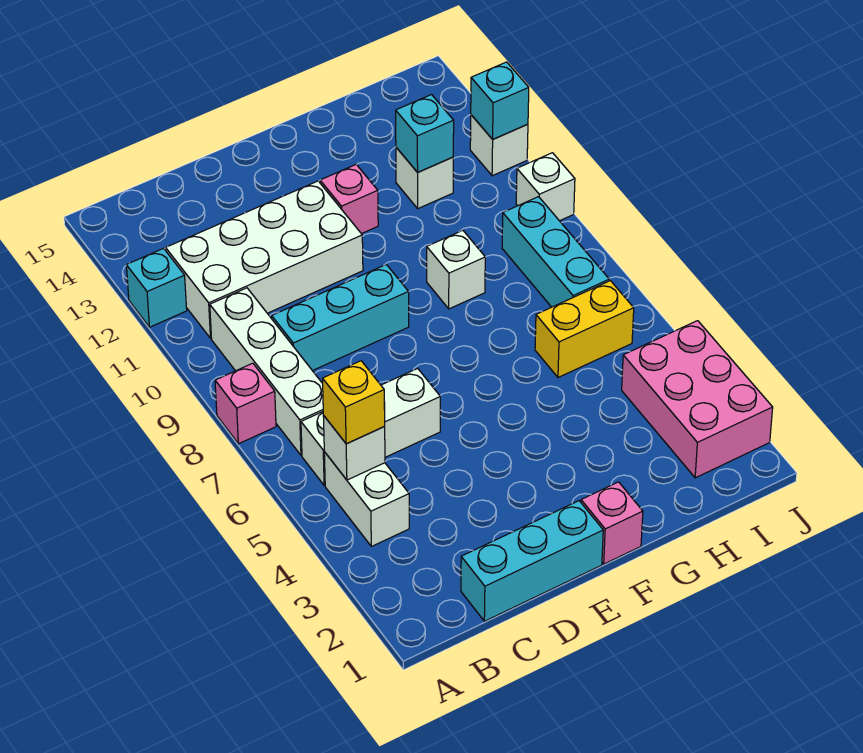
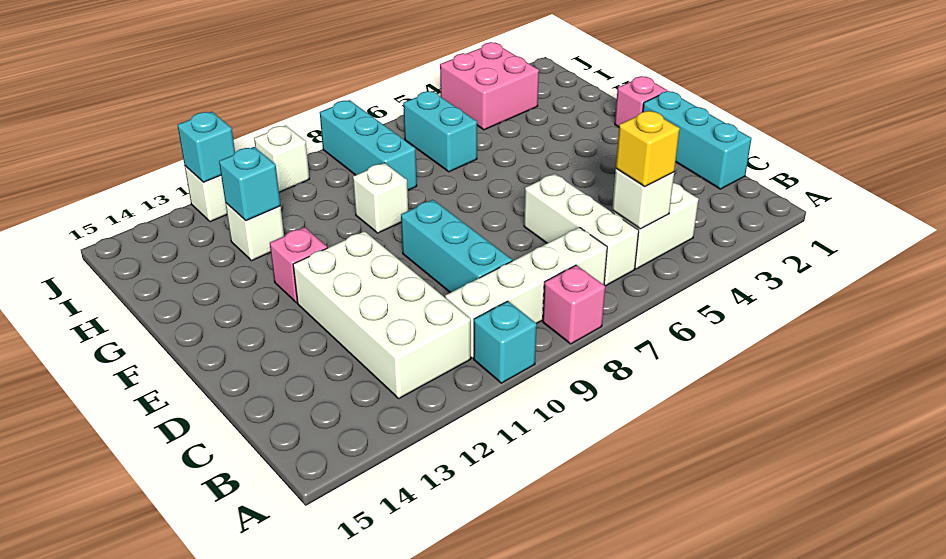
cyan brick A12 level 1 -> cyan brick A10 level 1
yellow brick H6:I6 level 1 -> cyan brick H6:I6 level 1
pink brick I2:J4 level 1 -> pink brick I3:J4 level 1
cyan brick I7:I9 level 1 -> cyan brick H8:J8 level 1

